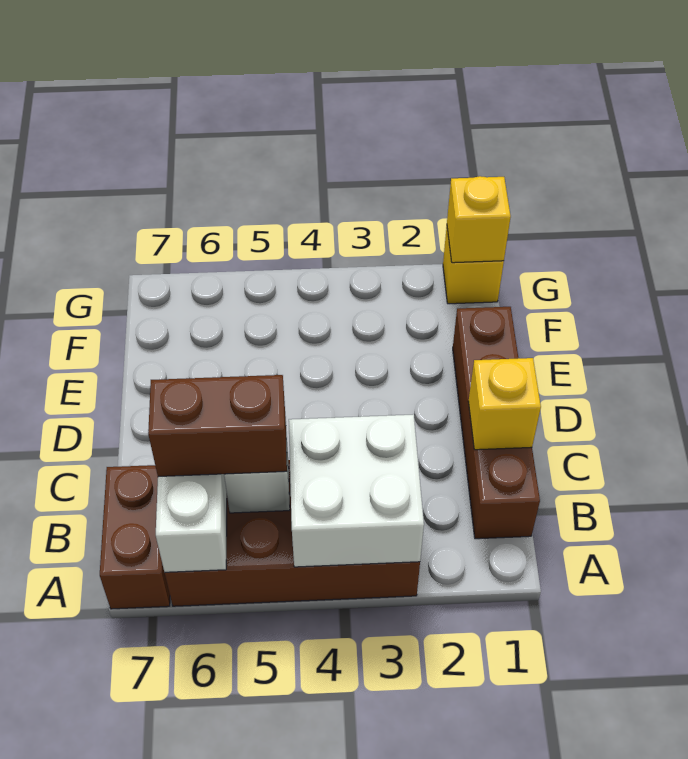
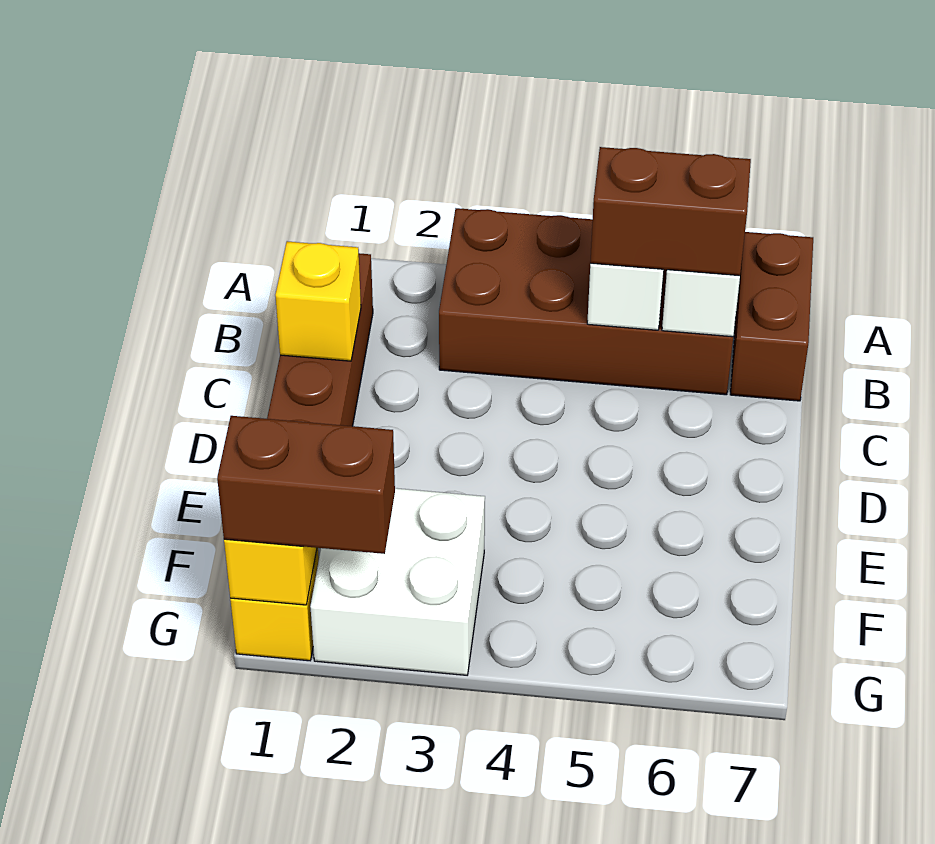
white brick A3:B4 level 2 -> white brick F2:G3 level 1
none -> brown brick G1:G2 level 3

